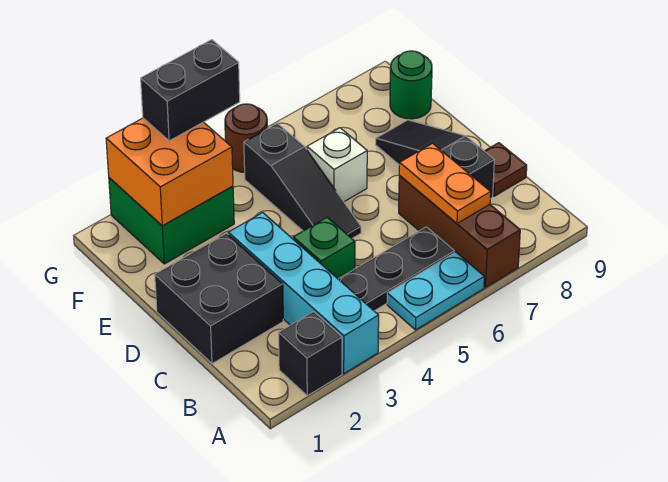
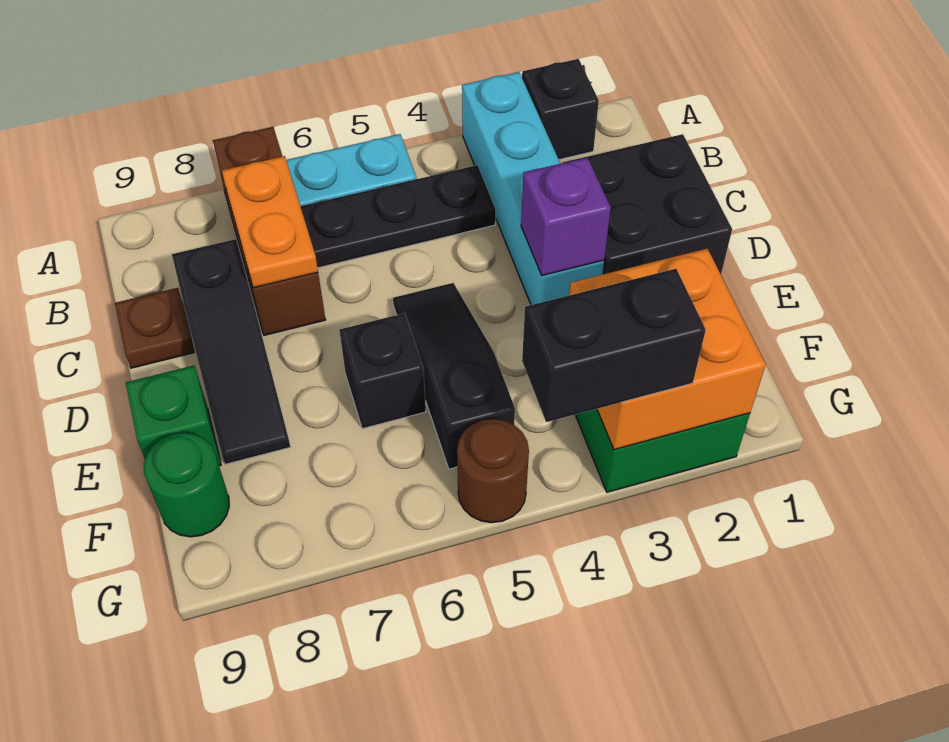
green brick C4 level 1 -> green brick E9 level 1
none -> purple brick D3 level 2
white brick E6 level 1 -> black brick E6 level 1

